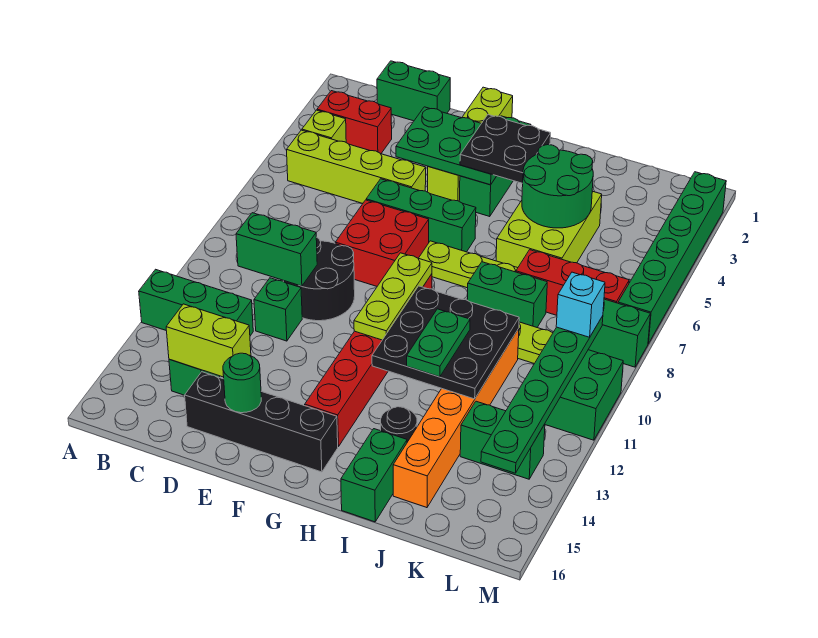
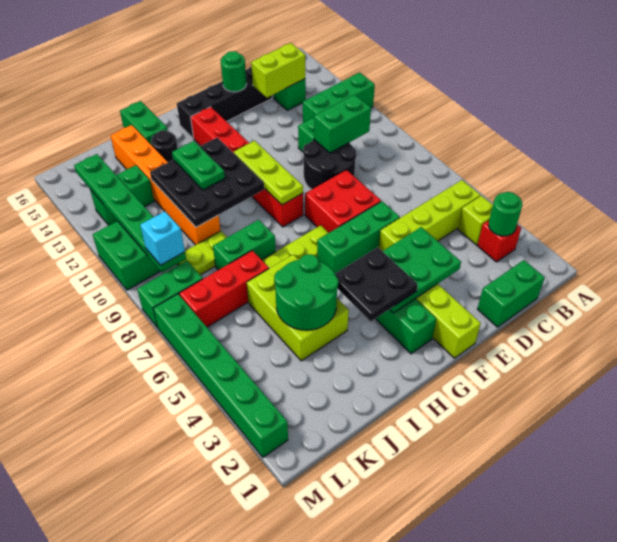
red brick B3:C3 level 1 -> red brick B3 level 1
none -> green round brick B3 level 2

